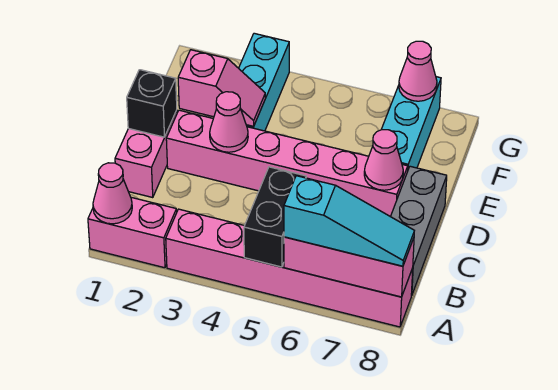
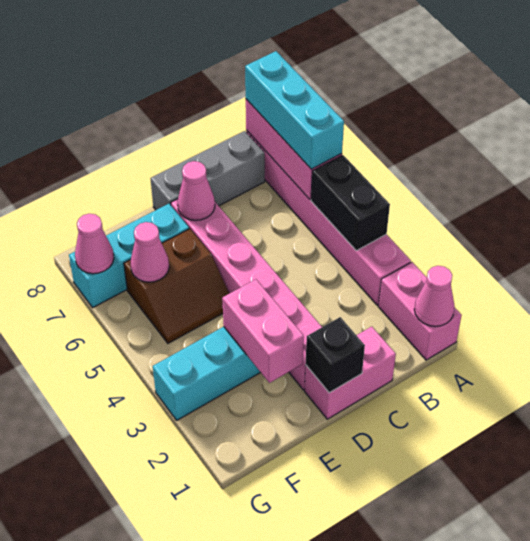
black brick A5:B5 level 2 -> black brick A4:A5 level 2
cyan slope A6:A8 level 3 top 6 -> cyan brick A6:A8 level 3
pink cone D3 level 2 -> pink cone F6 level 2
pink slope E2:E3 level 2 top 2 -> pink brick E2:E3 level 2
none -> brown slope E5:F6 level 1 top 6

